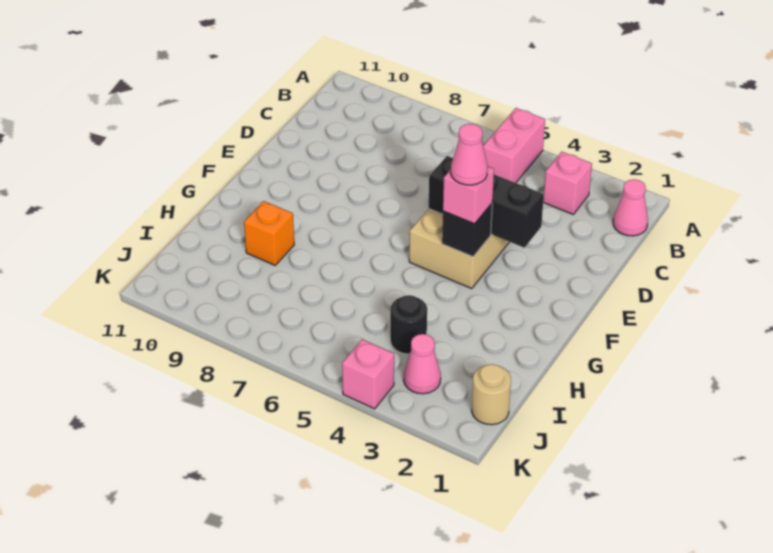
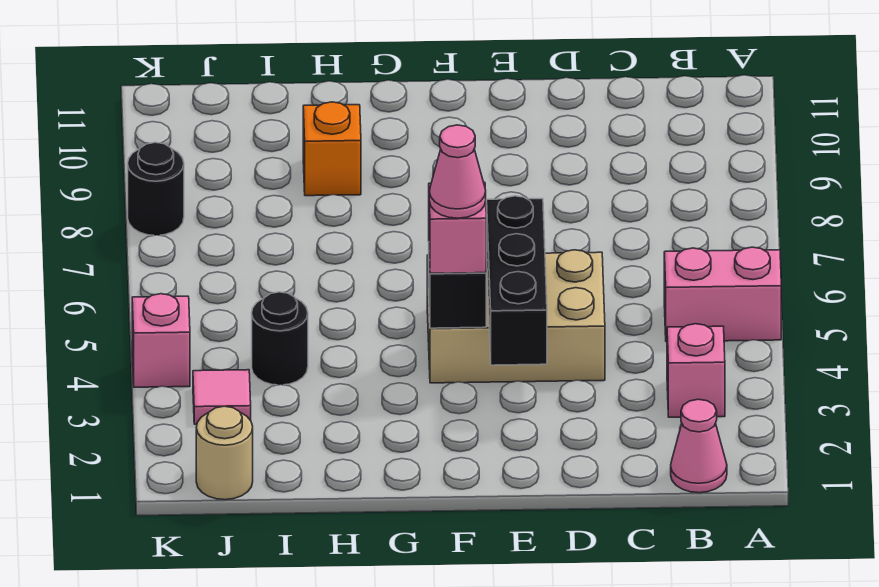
pink cone J3 level 1 -> pink tile J3 level 1
none -> black round brick K8 level 1

